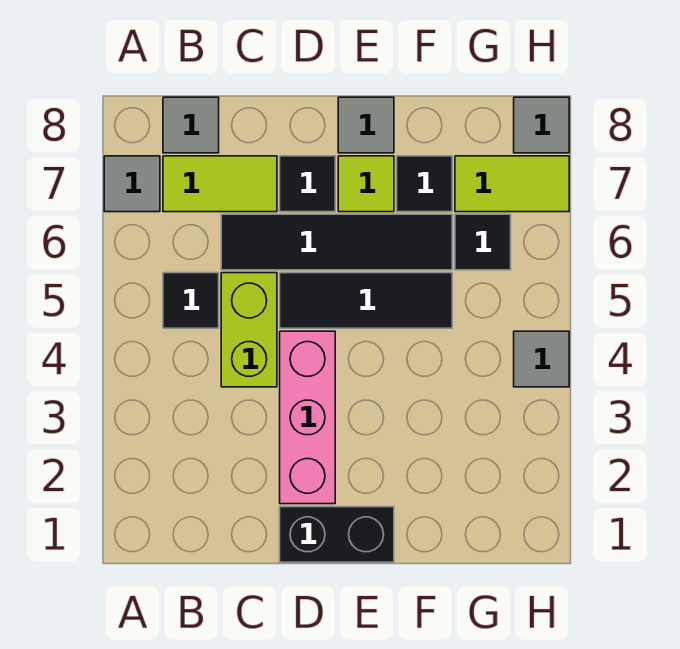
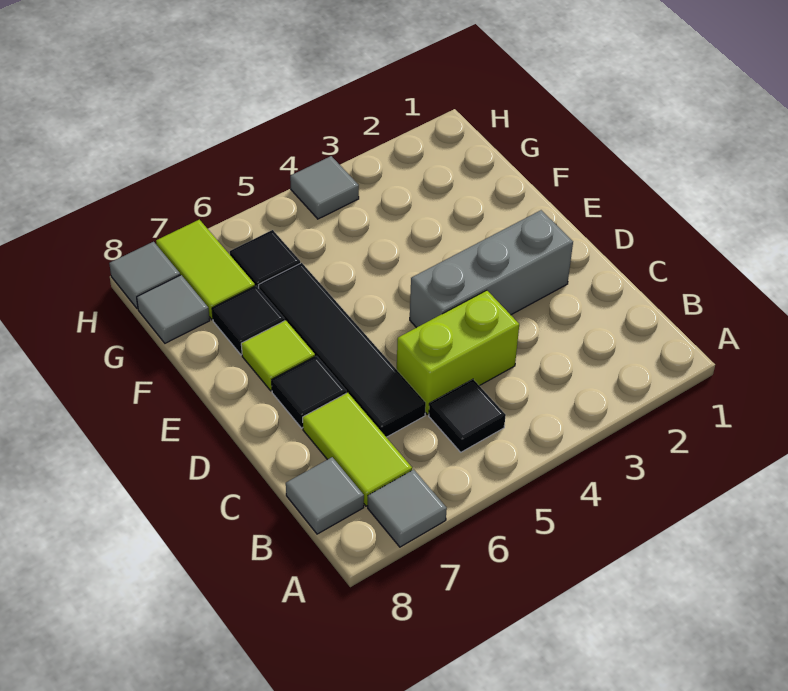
black brick D1:E1 level 1 -> none
pink brick D2:D4 level 1 -> grey brick D2:D4 level 1
black tile D5:F5 level 1 -> none
grey tile E8 level 1 -> grey tile G8 level 1

